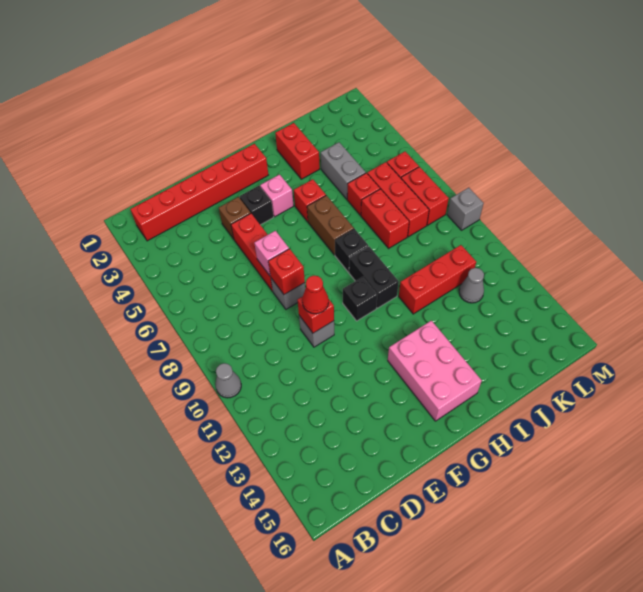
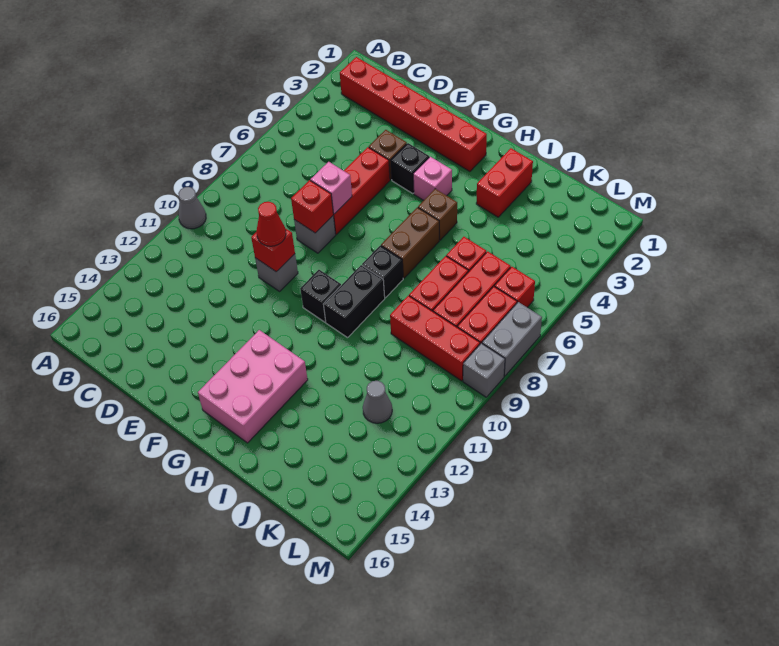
red brick H5 level 1 -> brown brick H5 level 1
red brick I11:K11 level 1 -> red brick J9:L9 level 1
grey brick J4:J5 level 1 -> grey brick M7:M8 level 1

